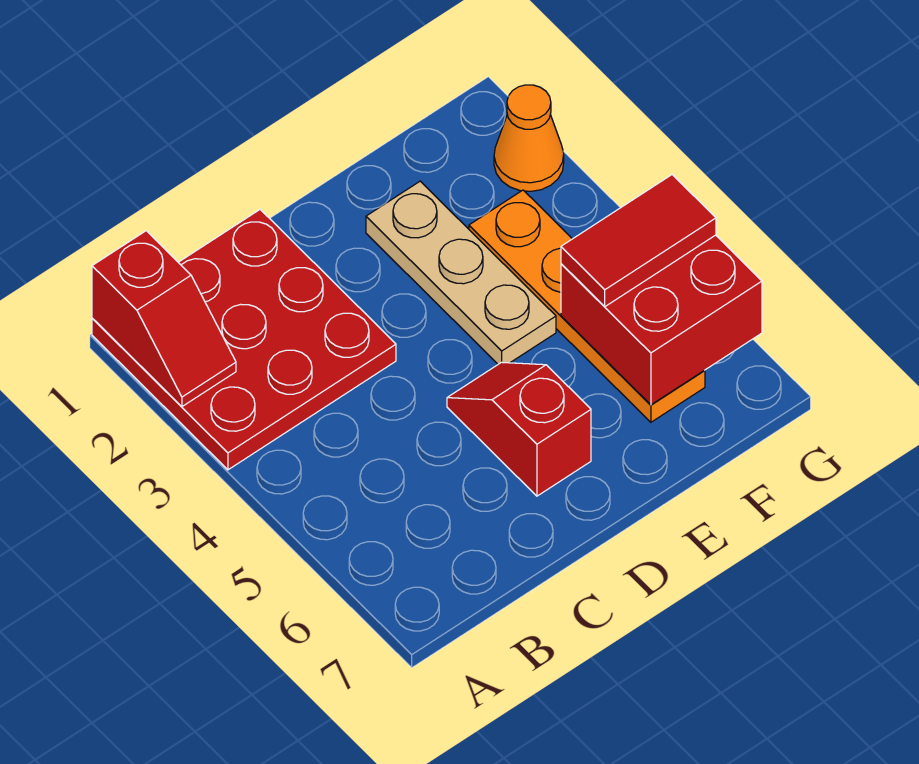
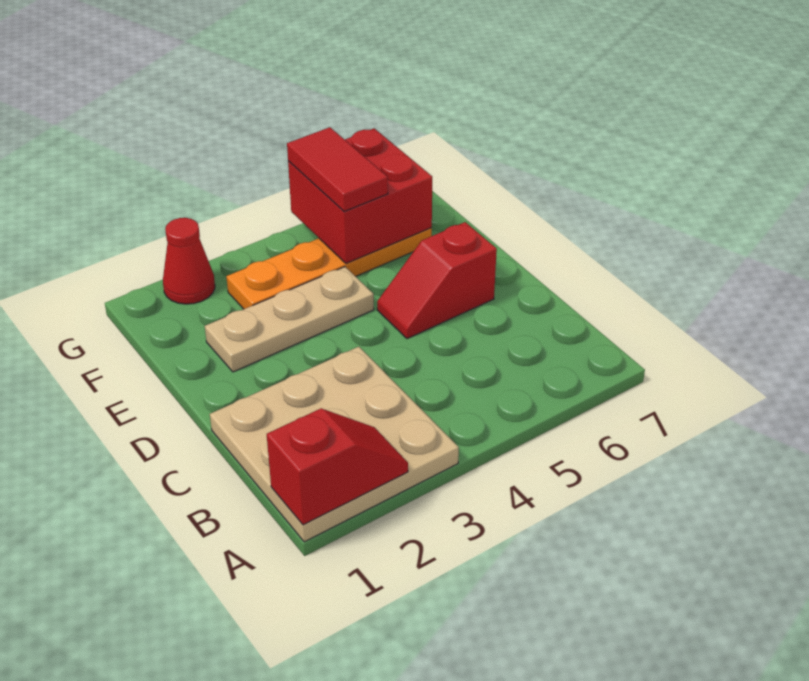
red plate A1:C3 level 1 -> tan plate A1:C3 level 1
orange cone G2 level 1 -> red cone G2 level 1

